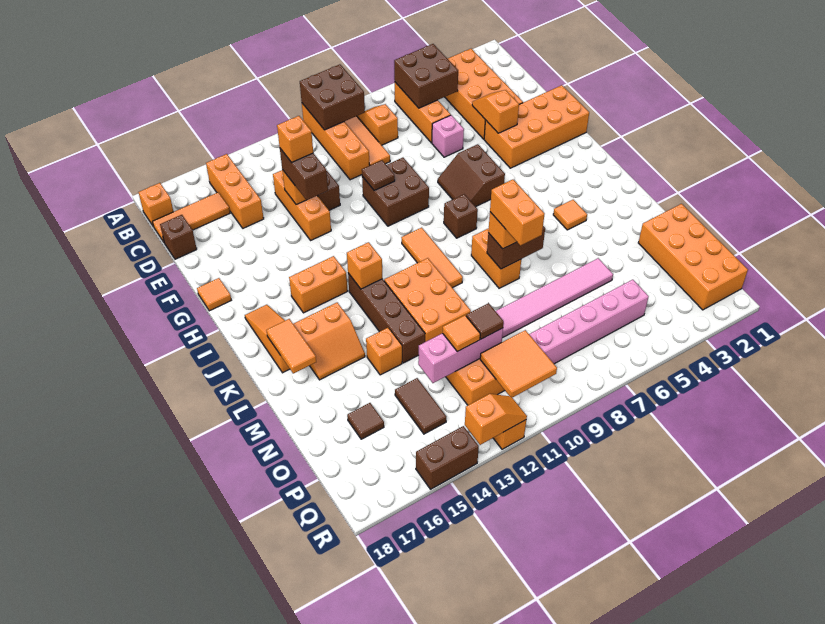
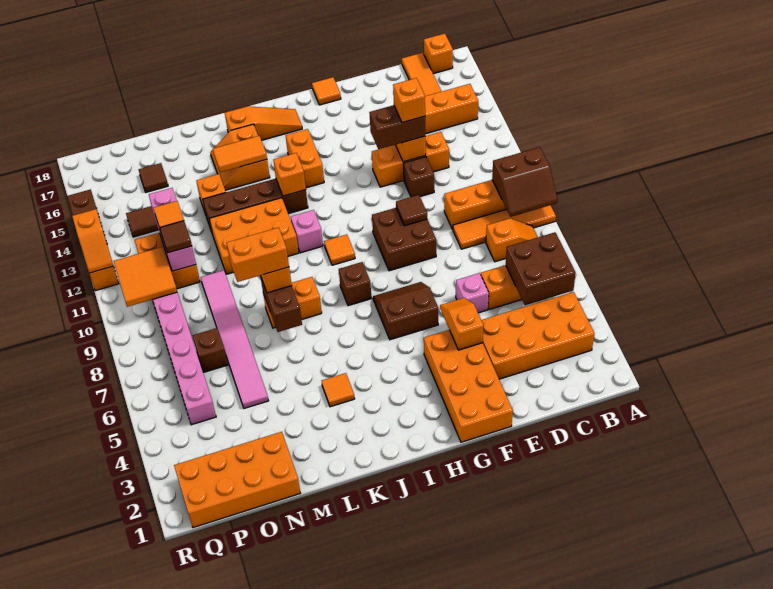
brown brick A9:B10 level 2 -> brown slope A9:B10 level 2 top 10
brown brick D18 level 1 -> brown brick O7 level 1
orange slope E4:F4 level 2 top F -> orange slope F4:F5 level 2 top 4
orange tile I10:K10 level 1 -> orange tile I10 level 1
none -> pink brick J11 level 1
orange tile K17:L17 level 2 -> orange tile K15:L15 level 2

